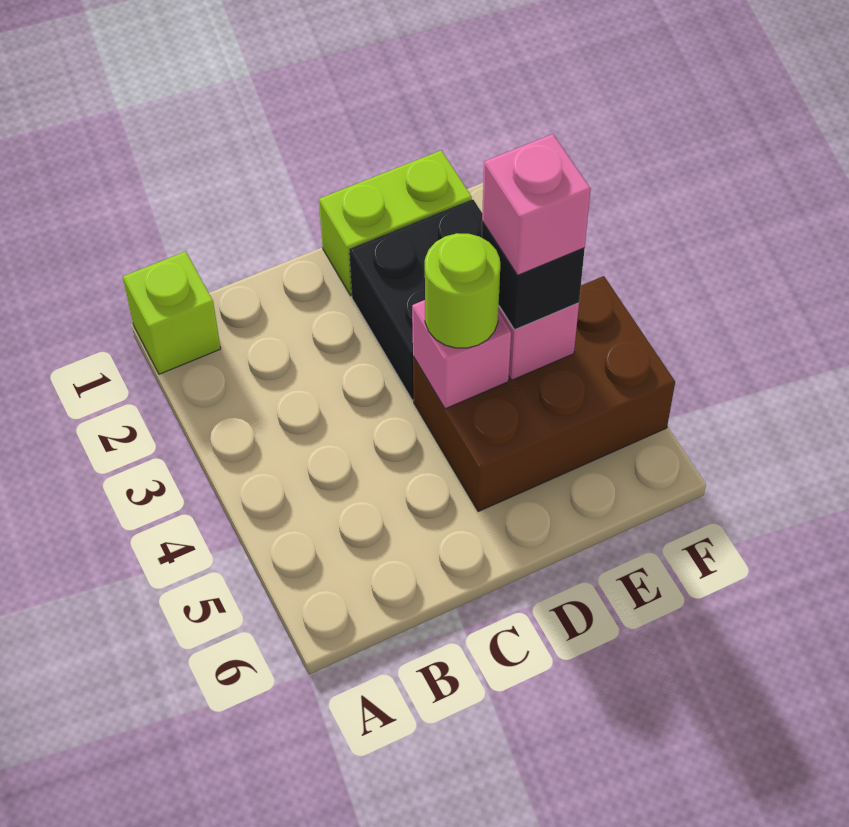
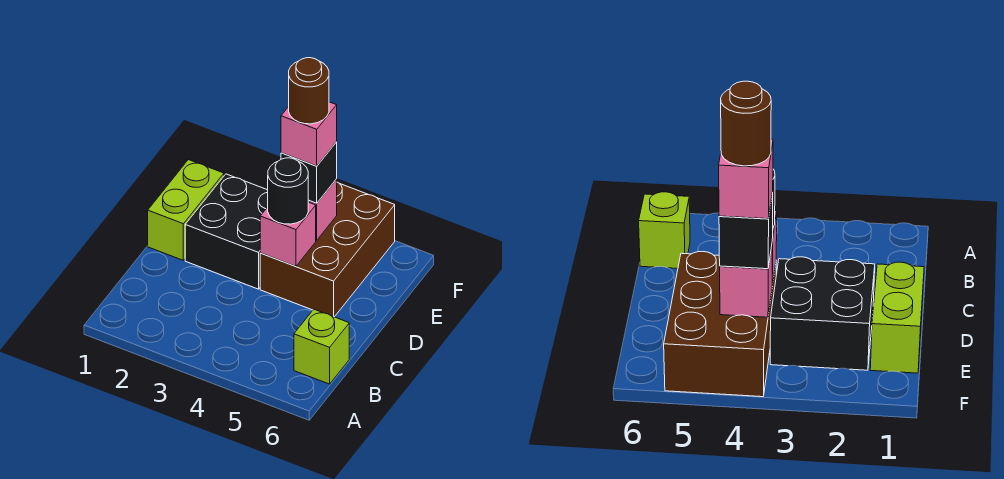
lime brick A1 level 1 -> lime brick B6 level 1
lime round brick D4 level 3 -> black round brick D4 level 3
none -> brown round brick E4 level 5

